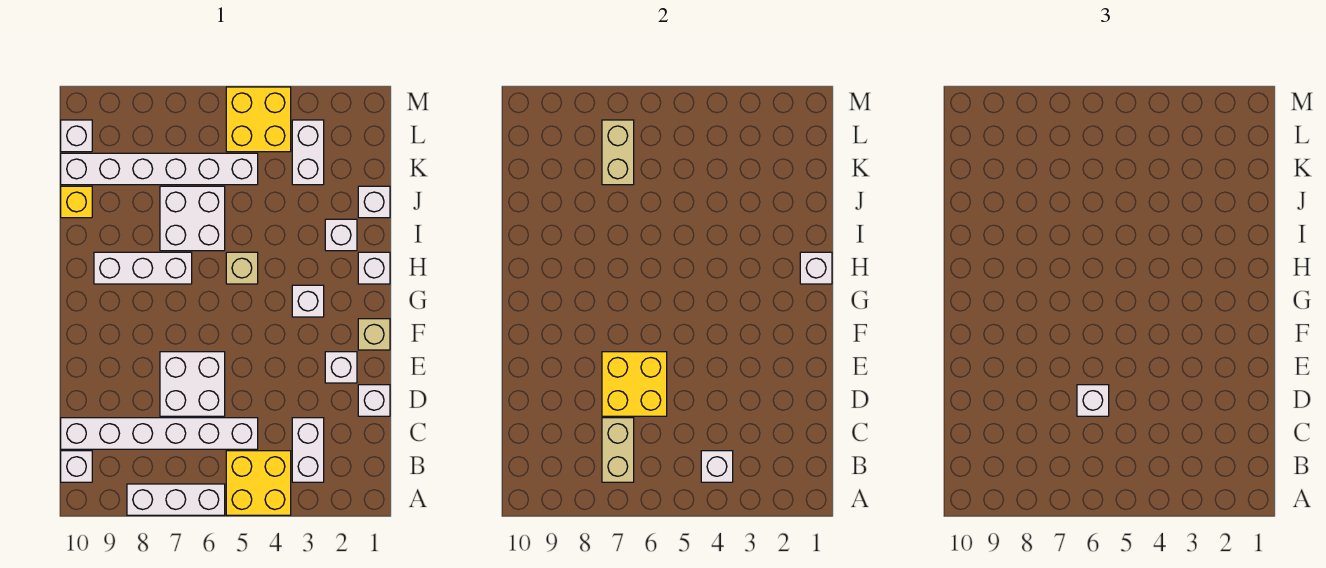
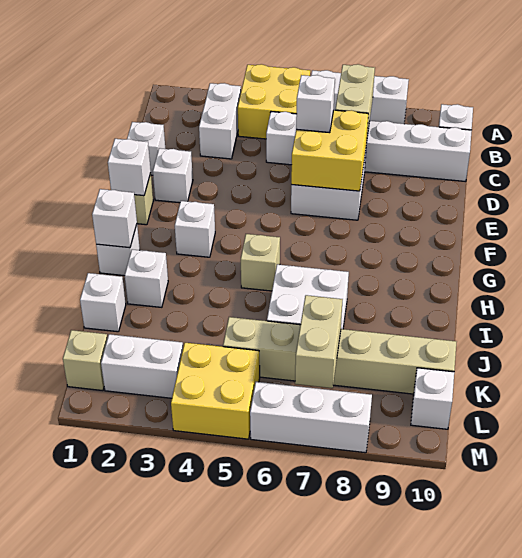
white brick B4 level 2 -> white brick F1 level 2
white brick H7:H9 level 1 -> white brick M6:M8 level 1
yellow brick J10 level 1 -> none
white brick K3:L3 level 1 -> white brick L2:L3 level 1
white brick K5:K10 level 1 -> tan brick K5:K10 level 1
none -> tan brick L1 level 1

